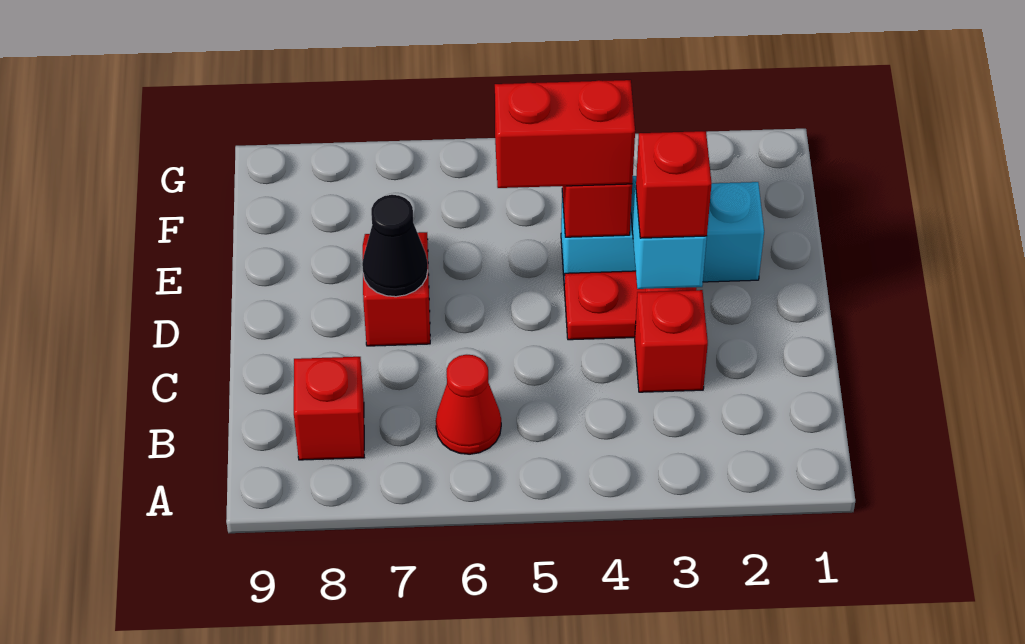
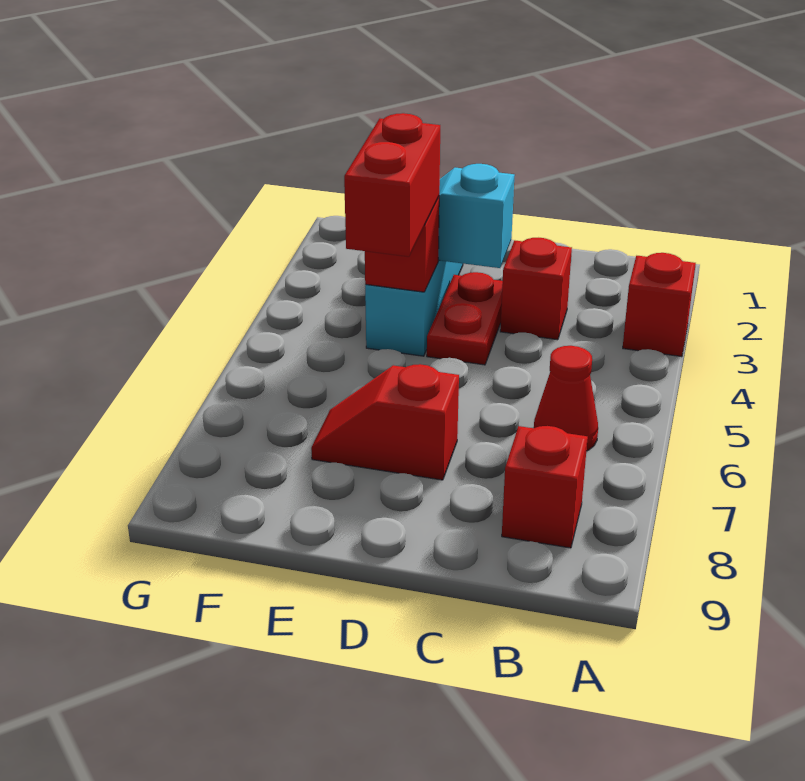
red brick D3 level 3 -> red brick A3 level 1
black cone D7 level 2 -> none

